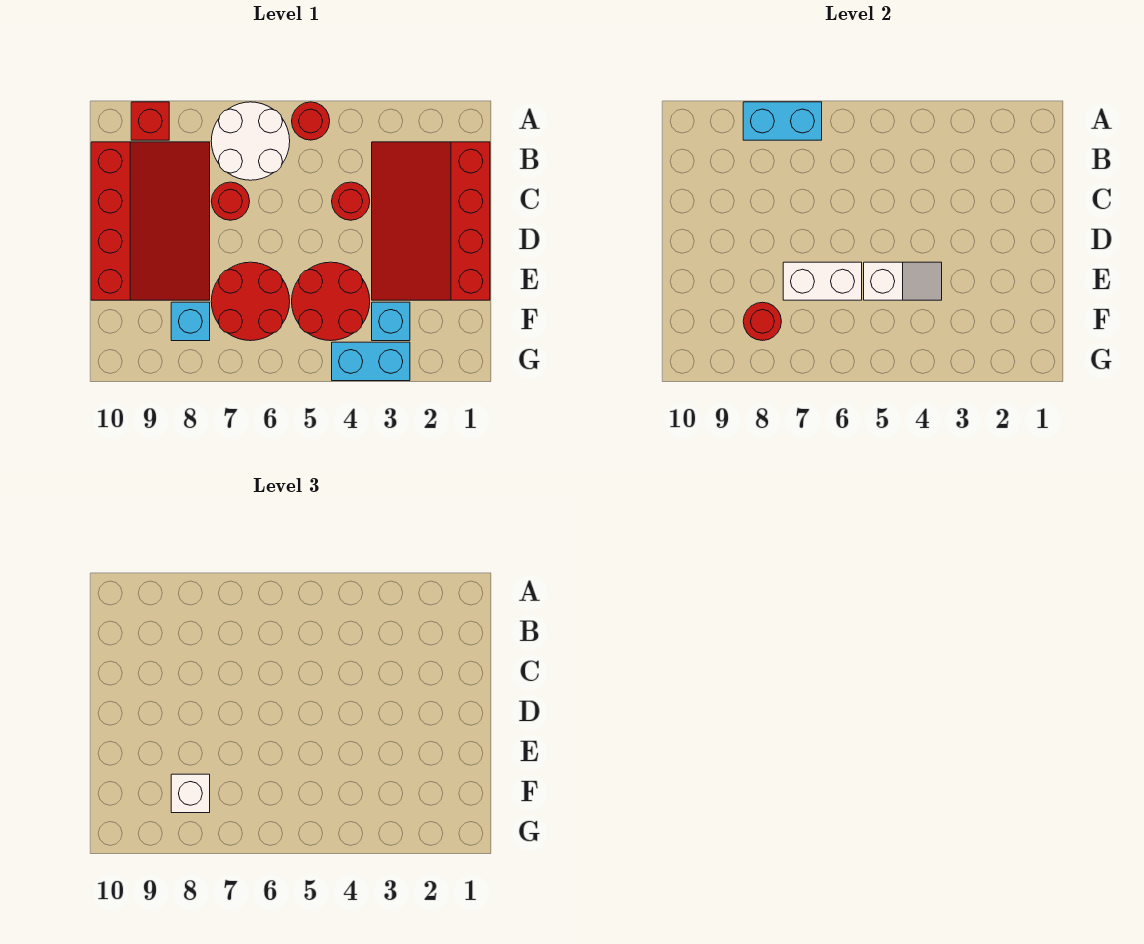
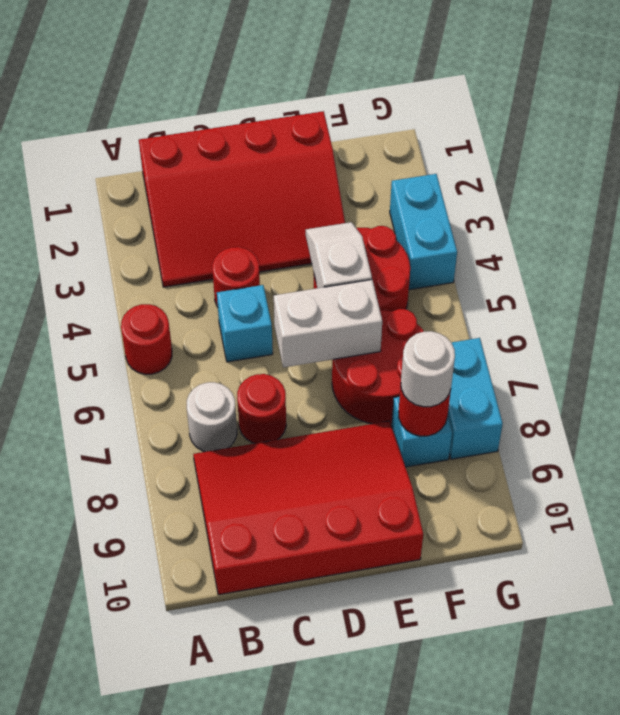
white round brick A6:B7 level 1 -> white round brick B7 level 1
cyan brick A7:A8 level 2 -> cyan brick G7:G8 level 1
red brick A9 level 1 -> none
white brick E6:E7 level 2 -> white brick D6:E6 level 2
cyan brick F3 level 1 -> cyan brick C5 level 1
white brick F8 level 3 -> white round brick F8 level 3

